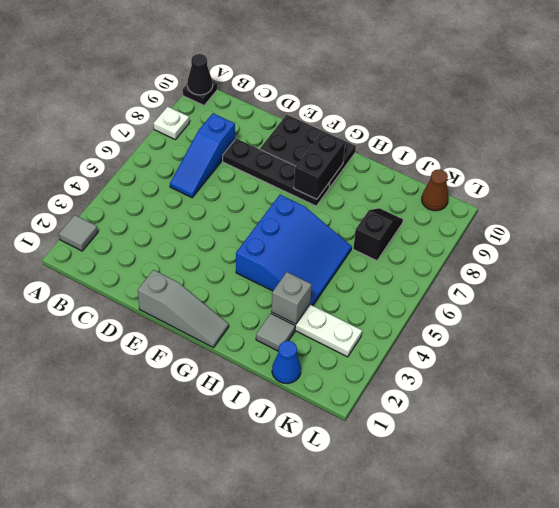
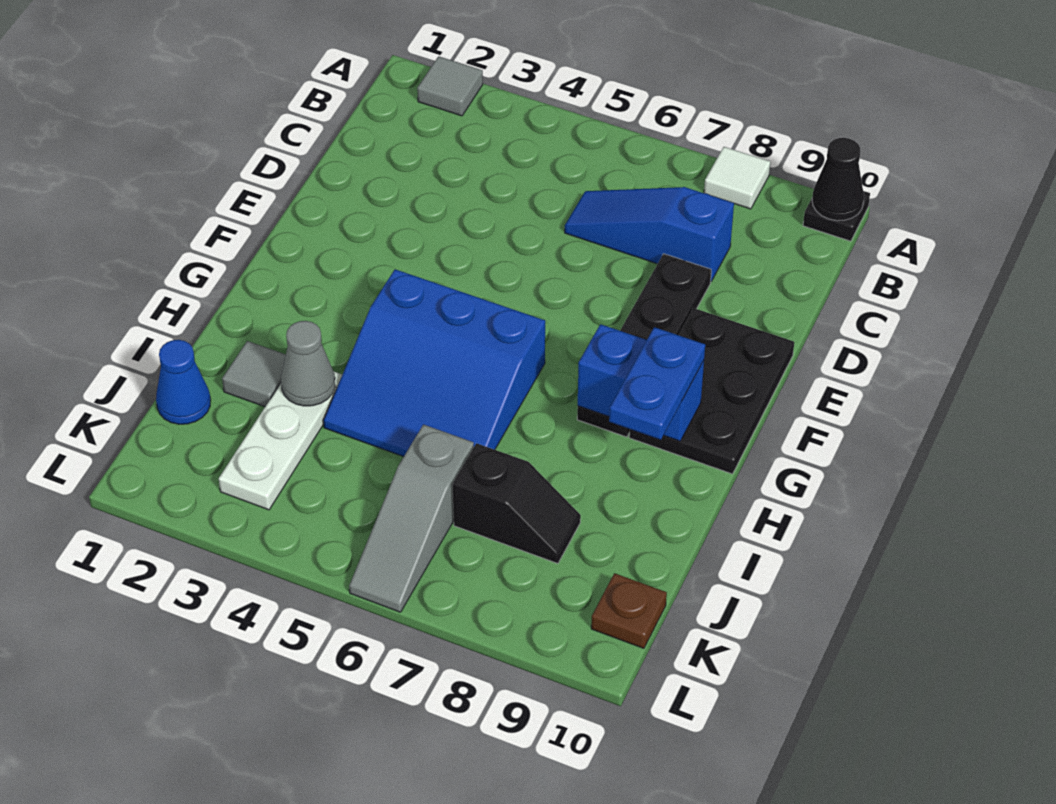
white plate A8 level 1 -> white tile A8 level 1
grey slope E1:G1 level 1 top E -> grey slope J6:L6 level 1 top J
black brick G8:G9 level 2 -> blue brick G8:G9 level 2
none -> blue plate G9:H9 level 3
grey brick I3 level 2 -> grey cone I3 level 2
brown cone K10 level 1 -> brown plate K10 level 1

